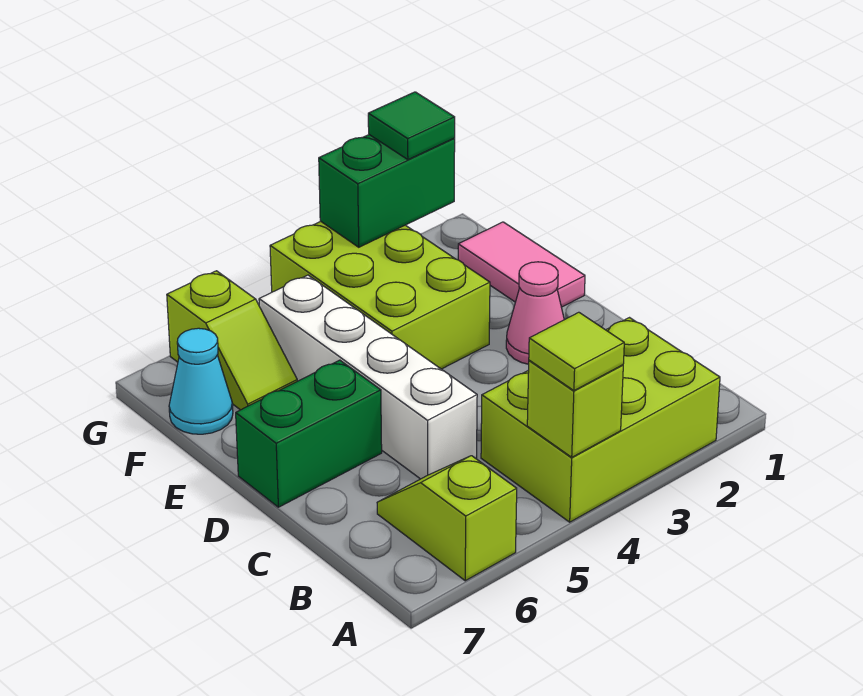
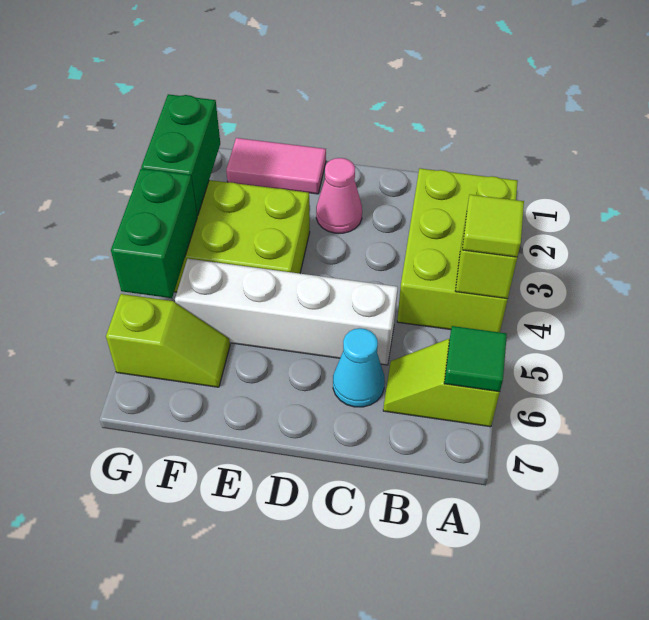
green brick D6:D7 level 1 -> green brick G4:G5 level 2
cyan cone F7 level 1 -> cyan cone C6 level 1
green tile G2 level 3 -> green tile A6 level 2

